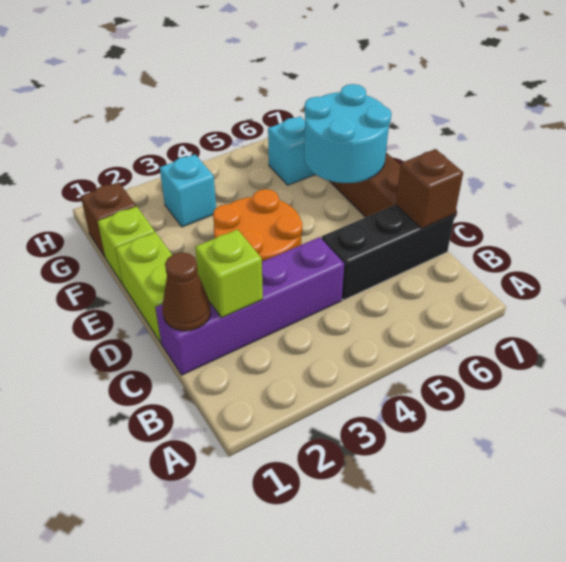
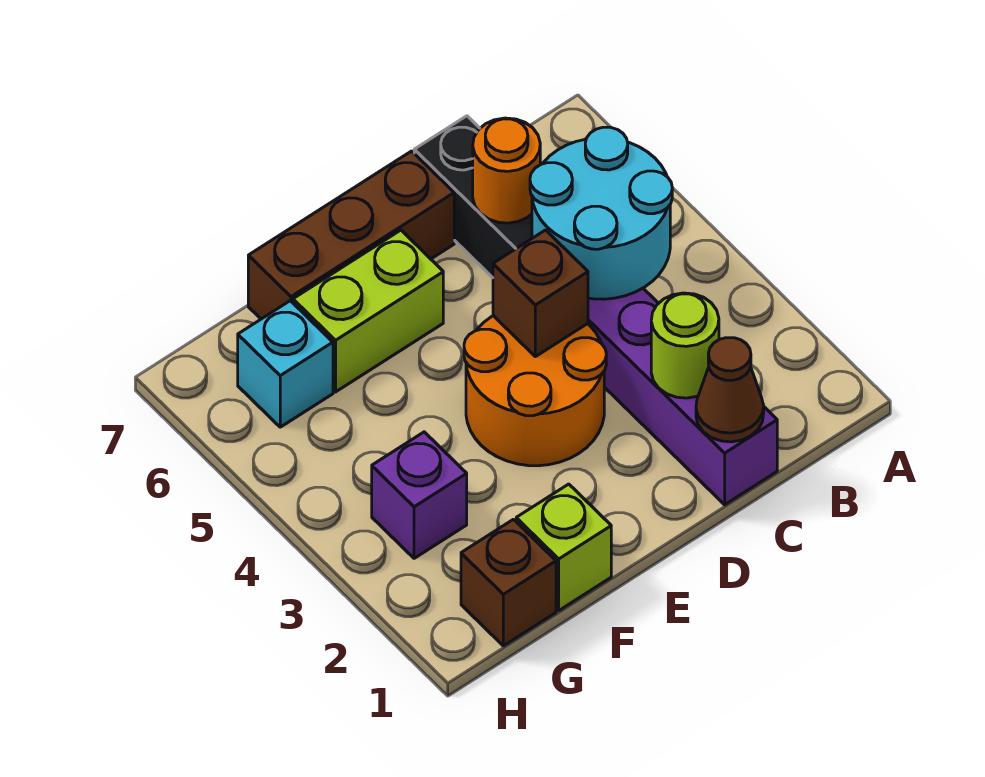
lime brick C2 level 2 -> lime round brick C2 level 2
none -> orange round brick C6 level 2
brown brick C7 level 2 -> brown brick D4 level 2
lime brick D1:E1 level 1 -> lime brick E6:F6 level 1
cyan round brick E6:F7 level 2 -> cyan round brick B4:C5 level 2
cyan brick G3 level 1 -> purple brick G3 level 1

